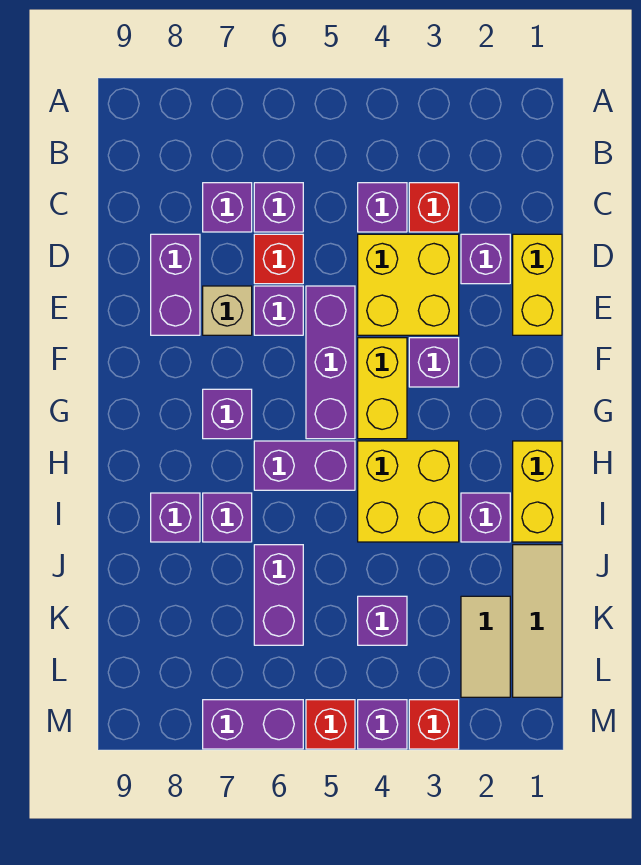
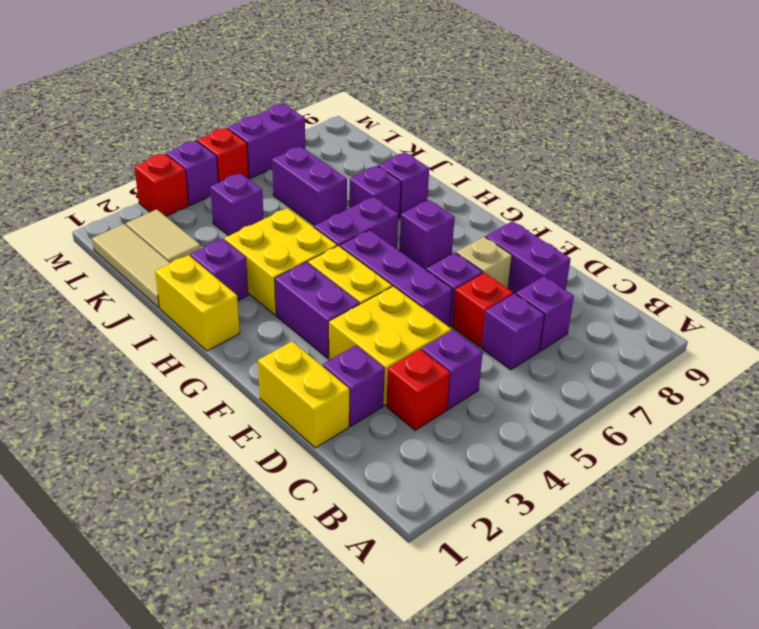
purple brick F3 level 1 -> purple brick F3:G3 level 1

